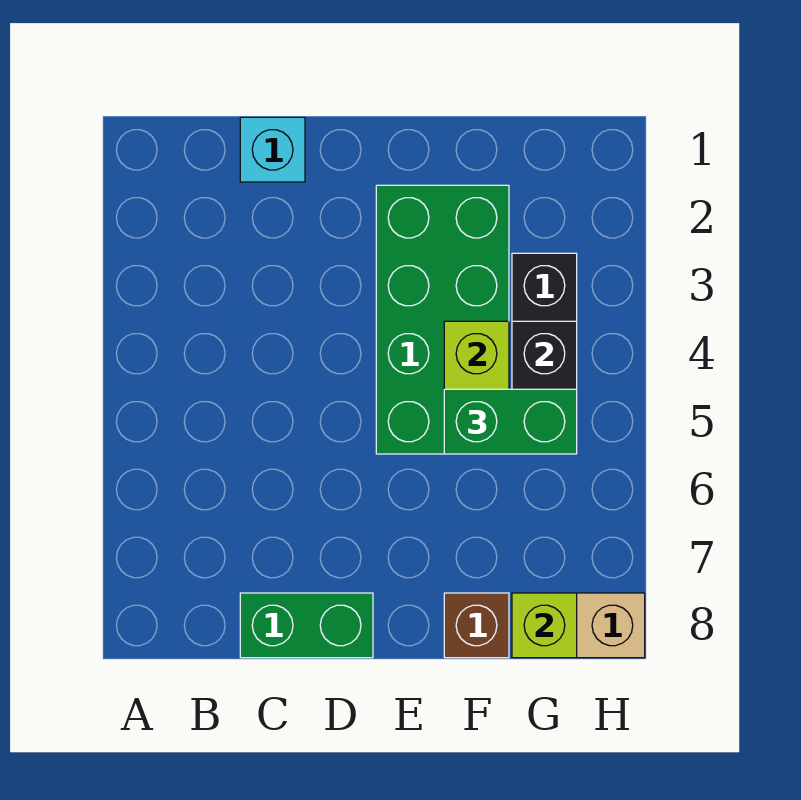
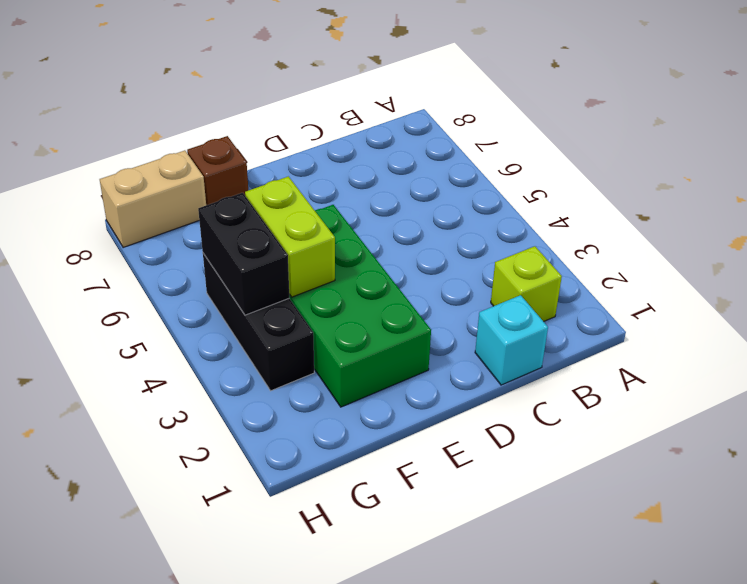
green brick C8:D8 level 1 -> none
green brick F5:G5 level 3 -> none
lime brick G8 level 2 -> lime brick B2 level 1

